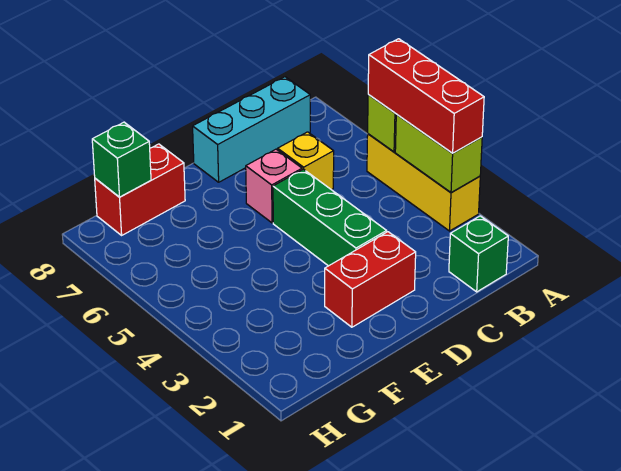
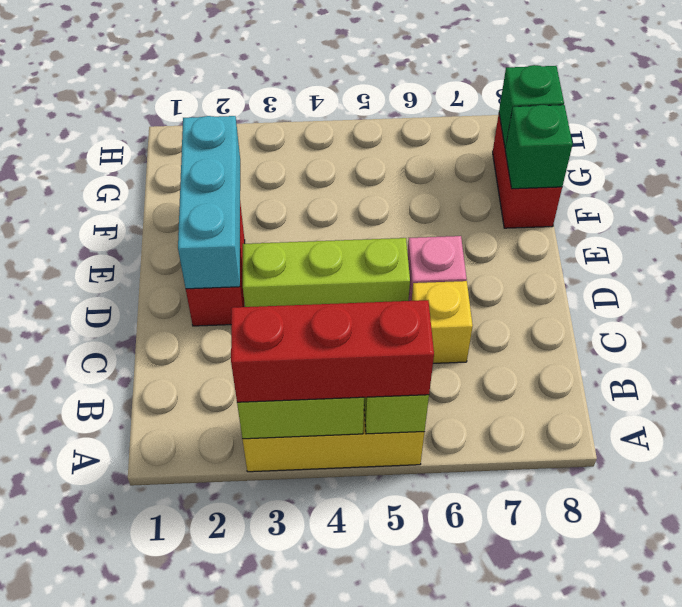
green brick B1 level 1 -> green brick F8 level 2
cyan brick B8:D8 level 1 -> cyan brick D2:F2 level 2
green brick D3:D5 level 1 -> lime brick D3:D5 level 1

